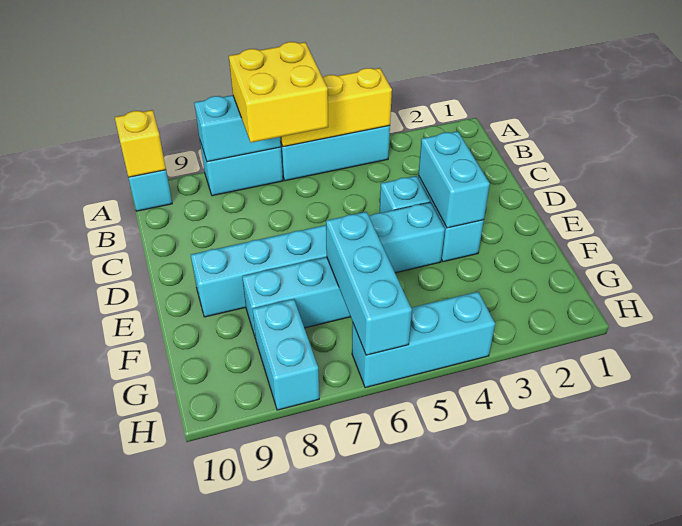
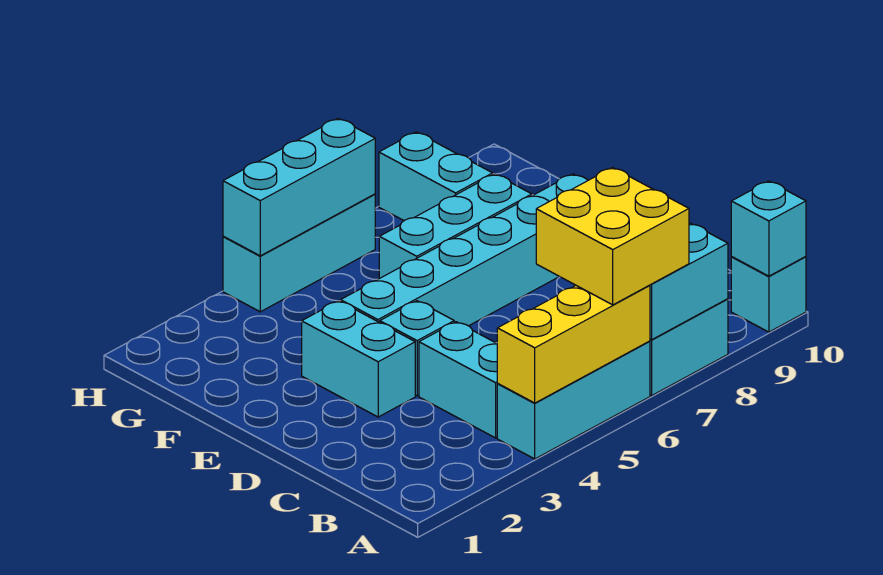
yellow brick A10 level 2 -> cyan brick A10 level 2
cyan brick D3:E3 level 2 -> cyan brick B4:C4 level 1
cyan brick F6:H6 level 2 -> cyan brick H4:H6 level 2

